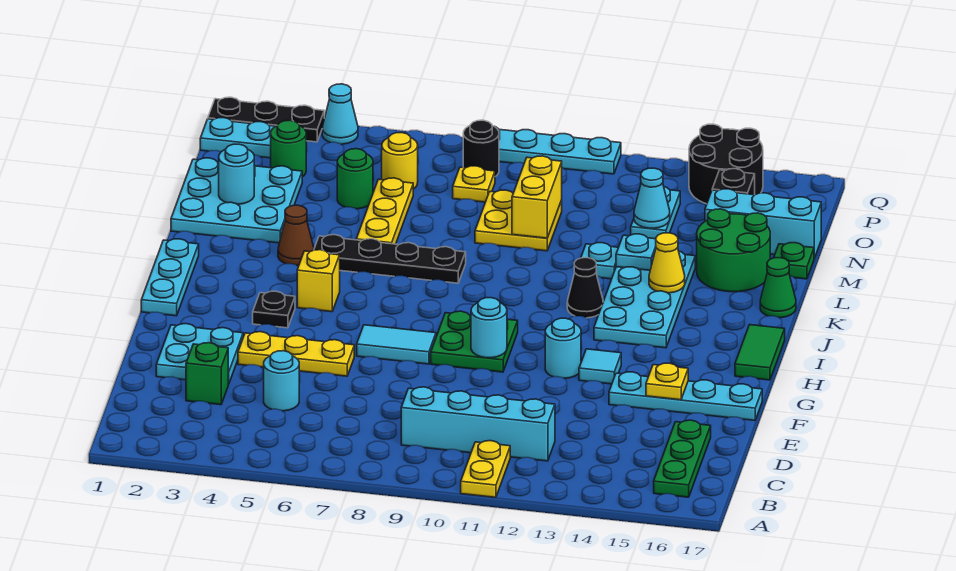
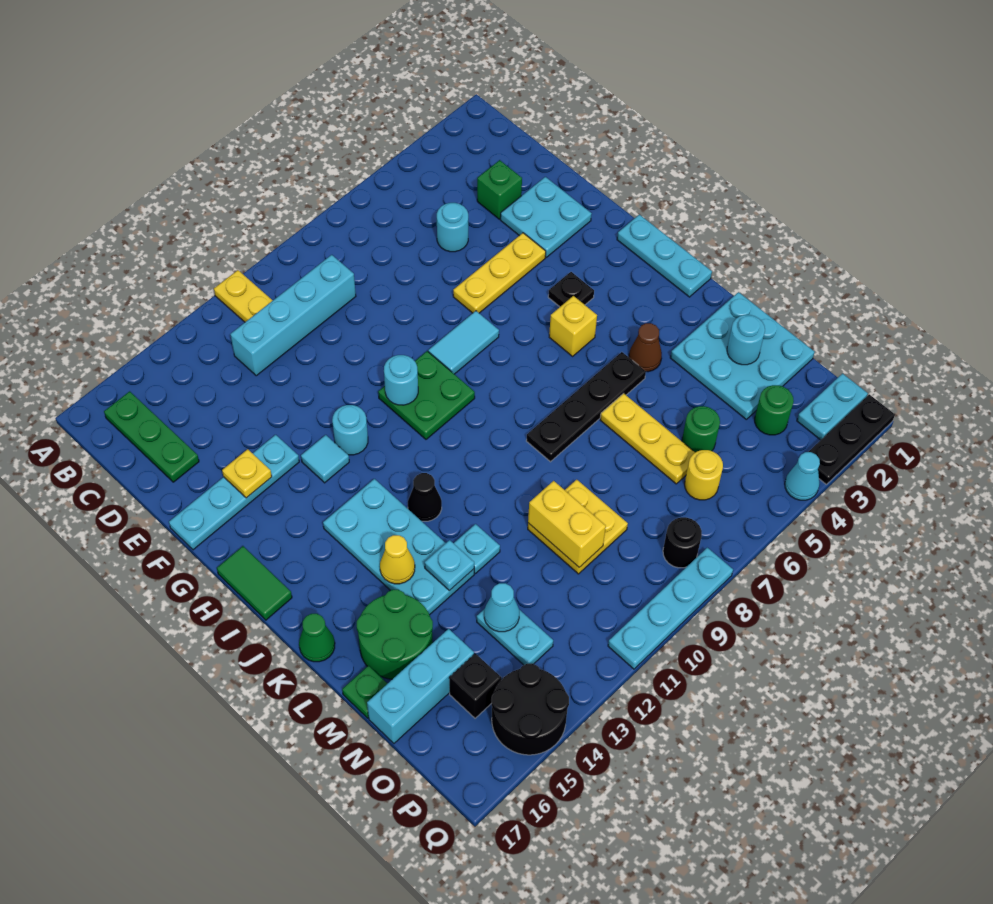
yellow plate O8 level 1 -> none

